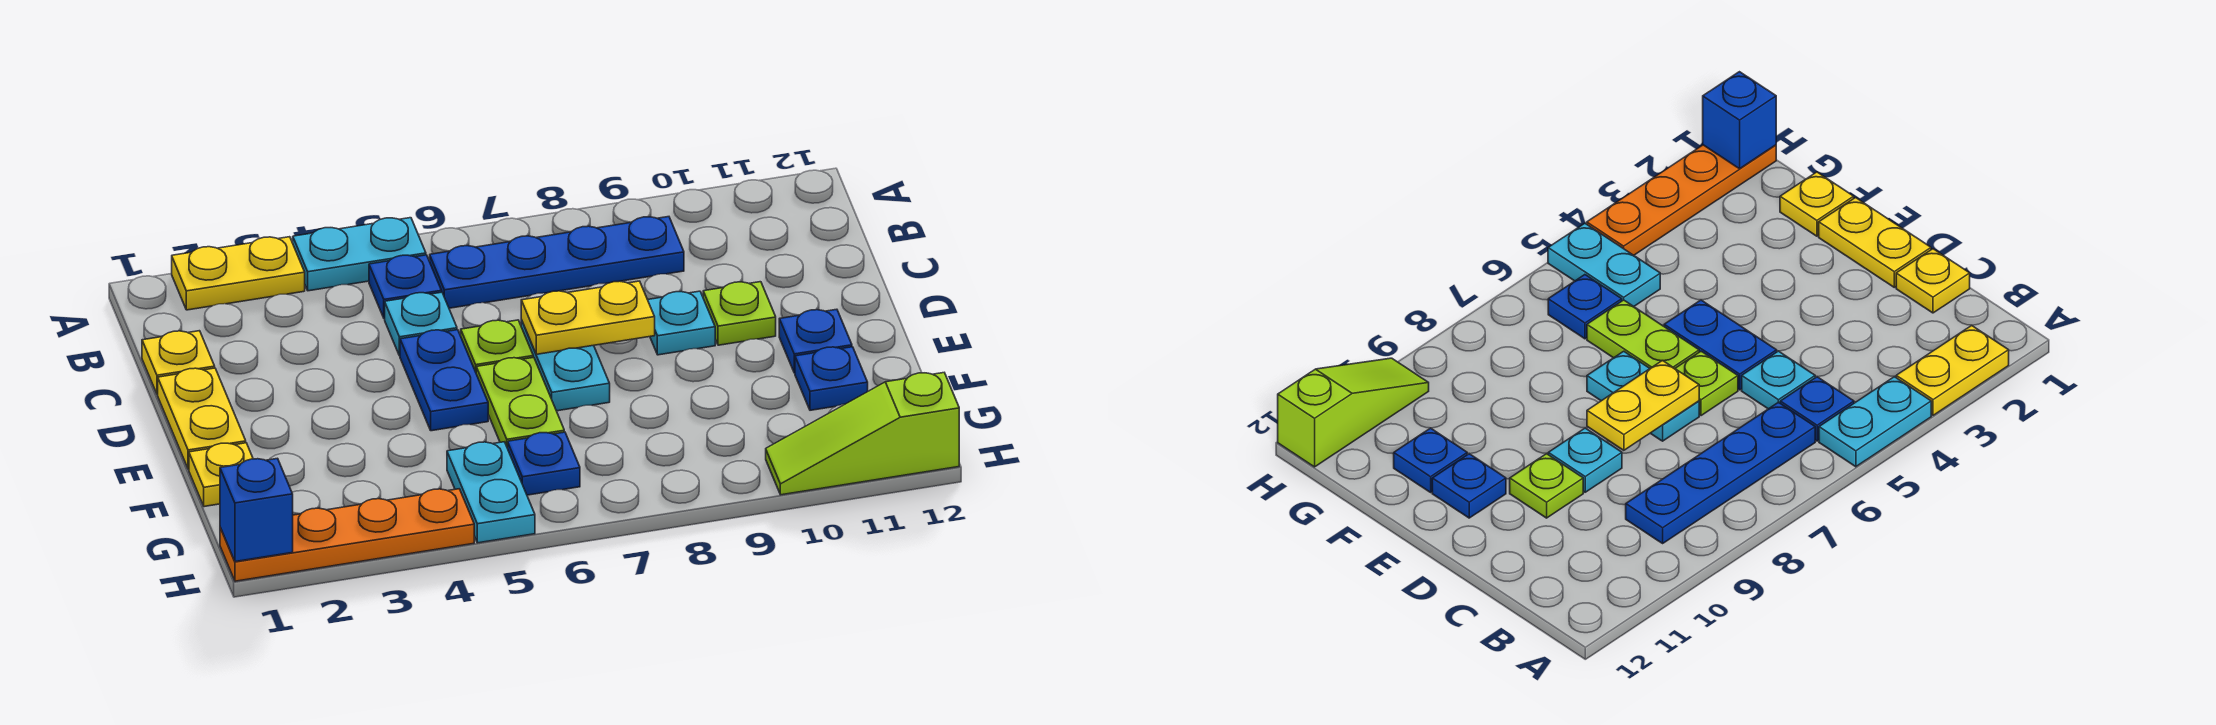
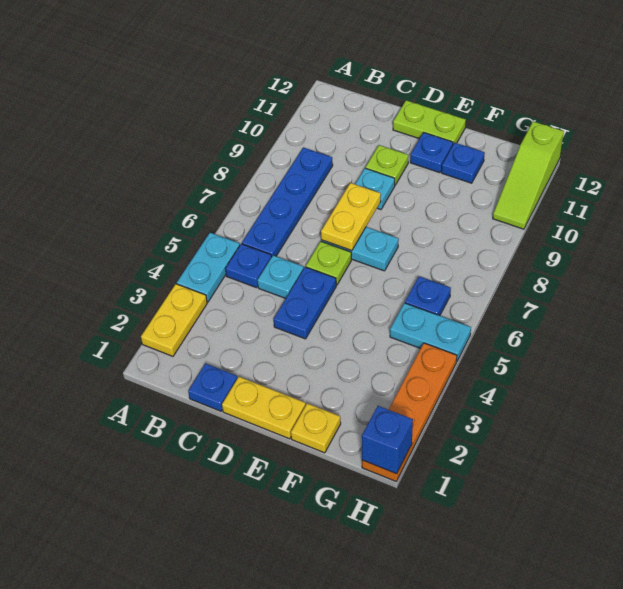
yellow plate C1 level 1 -> blue plate C1 level 1
blue plate D5:E5 level 1 -> blue plate D4:D5 level 1
lime plate E6:F6 level 1 -> lime plate D12:E12 level 1

